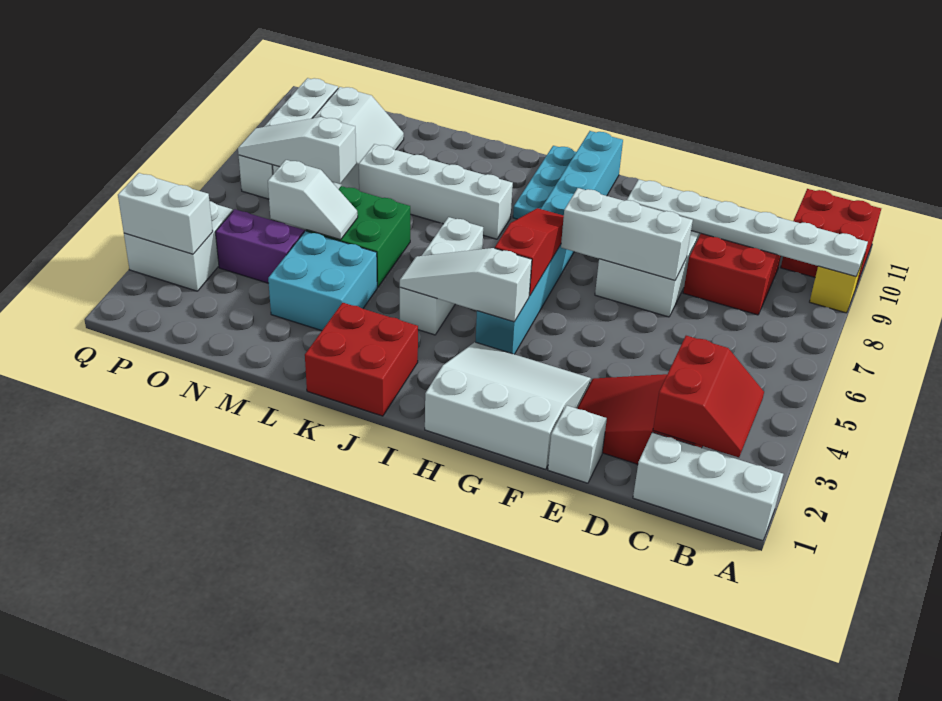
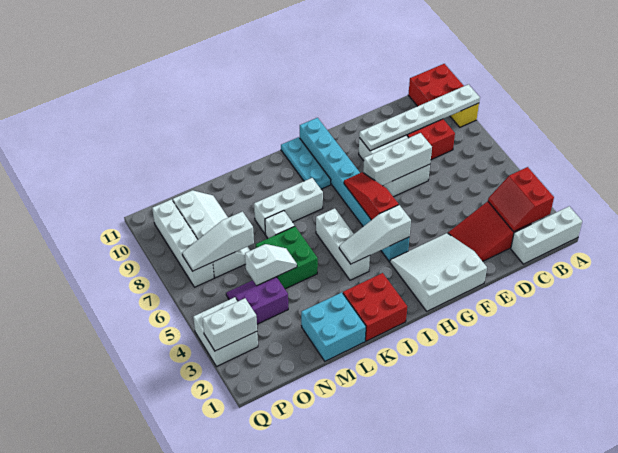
red slope B2:C3 level 2 top C -> red slope B2:C3 level 2 top B
white brick E1 level 1 -> white brick L7 level 1
white brick J8:M8 level 1 -> white brick J8:L8 level 1
cyan brick L3:M4 level 1 -> cyan brick L1:M2 level 1

